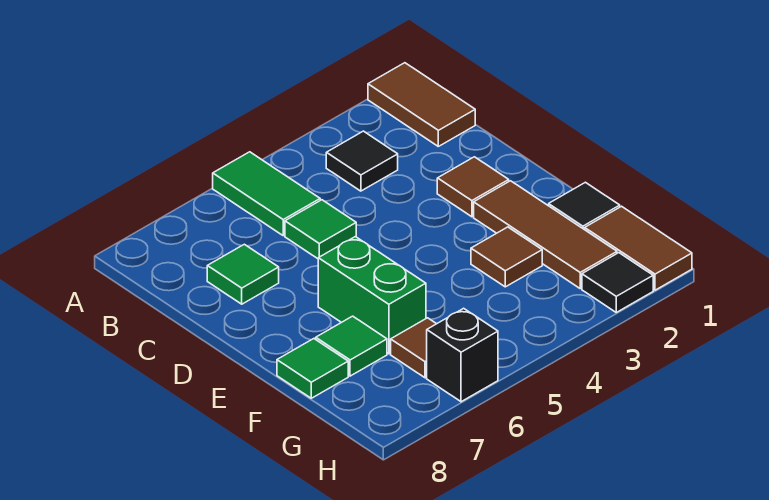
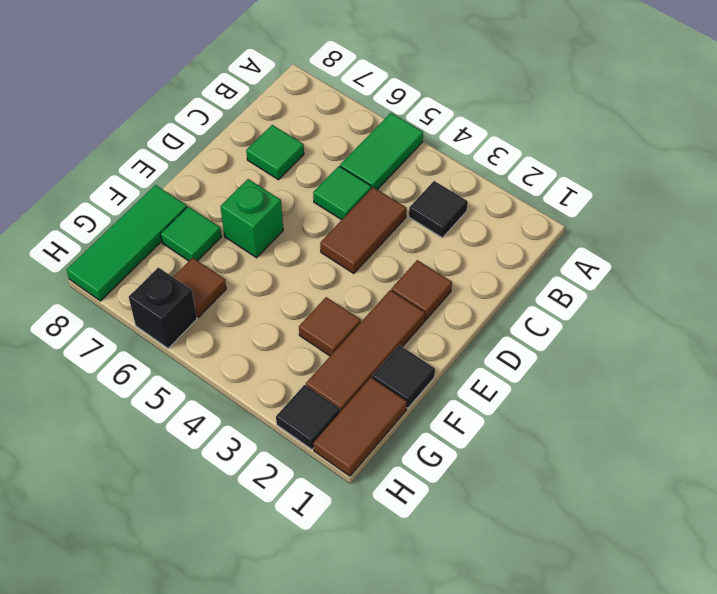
brown tile A1:B1 level 1 -> brown tile C4:D4 level 1
green brick E6:F6 level 1 -> green brick E6 level 1
green tile F8 level 1 -> green tile F8:H8 level 1

